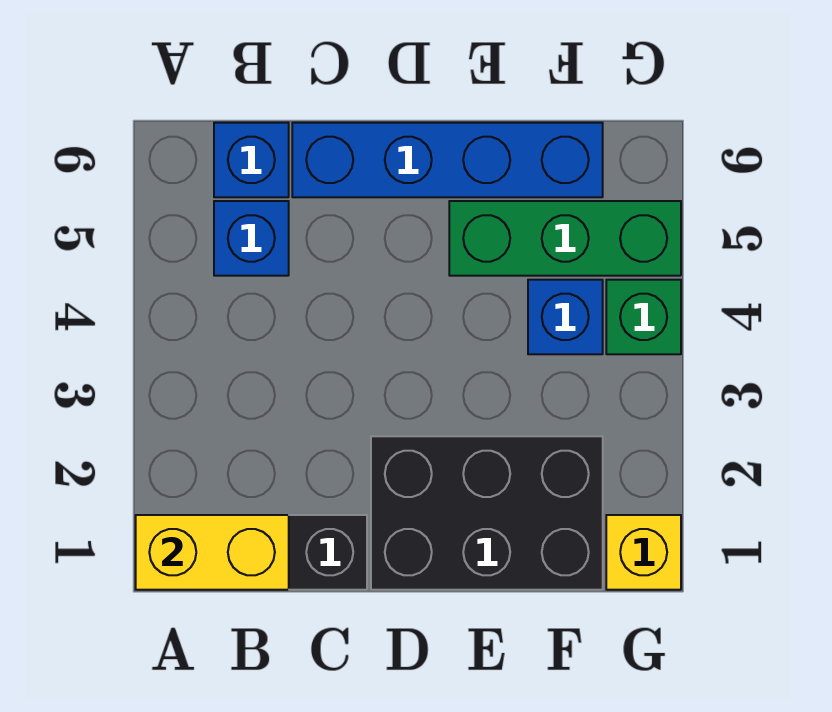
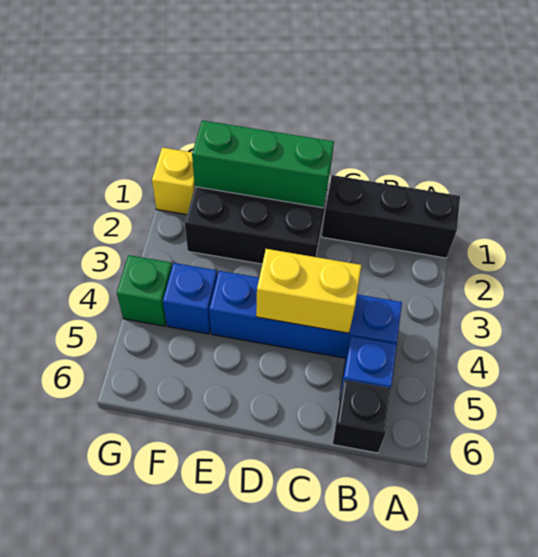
yellow brick A1:B1 level 2 -> yellow brick C4:D4 level 2
blue brick B6 level 1 -> black brick B6 level 1
blue brick C6:F6 level 1 -> blue brick B4:E4 level 1
green brick E5:G5 level 1 -> green brick D1:F1 level 2

